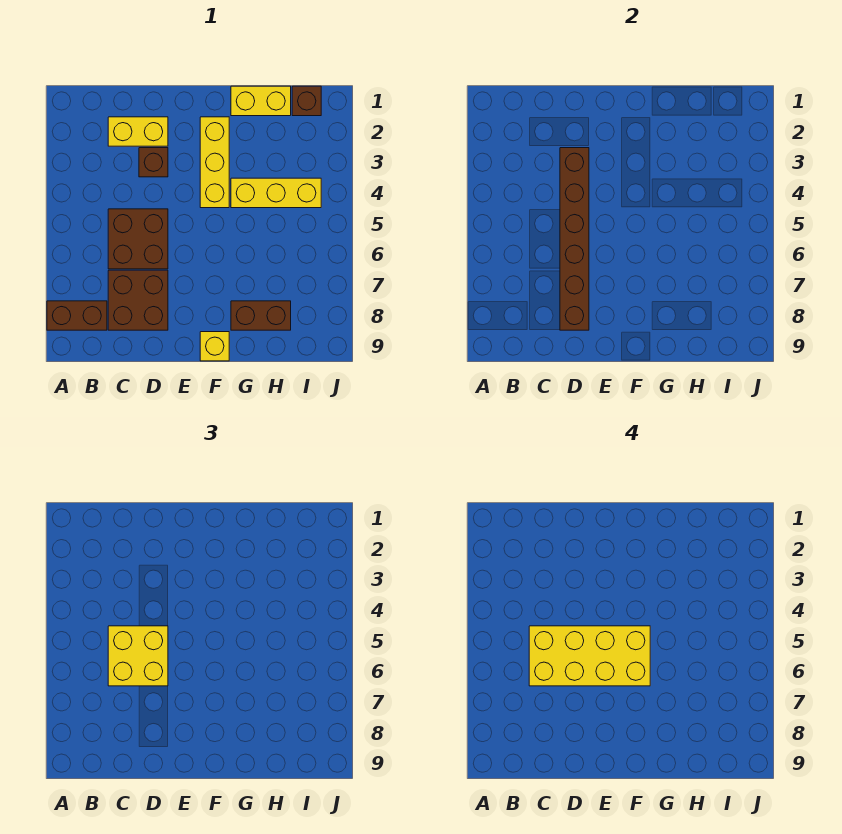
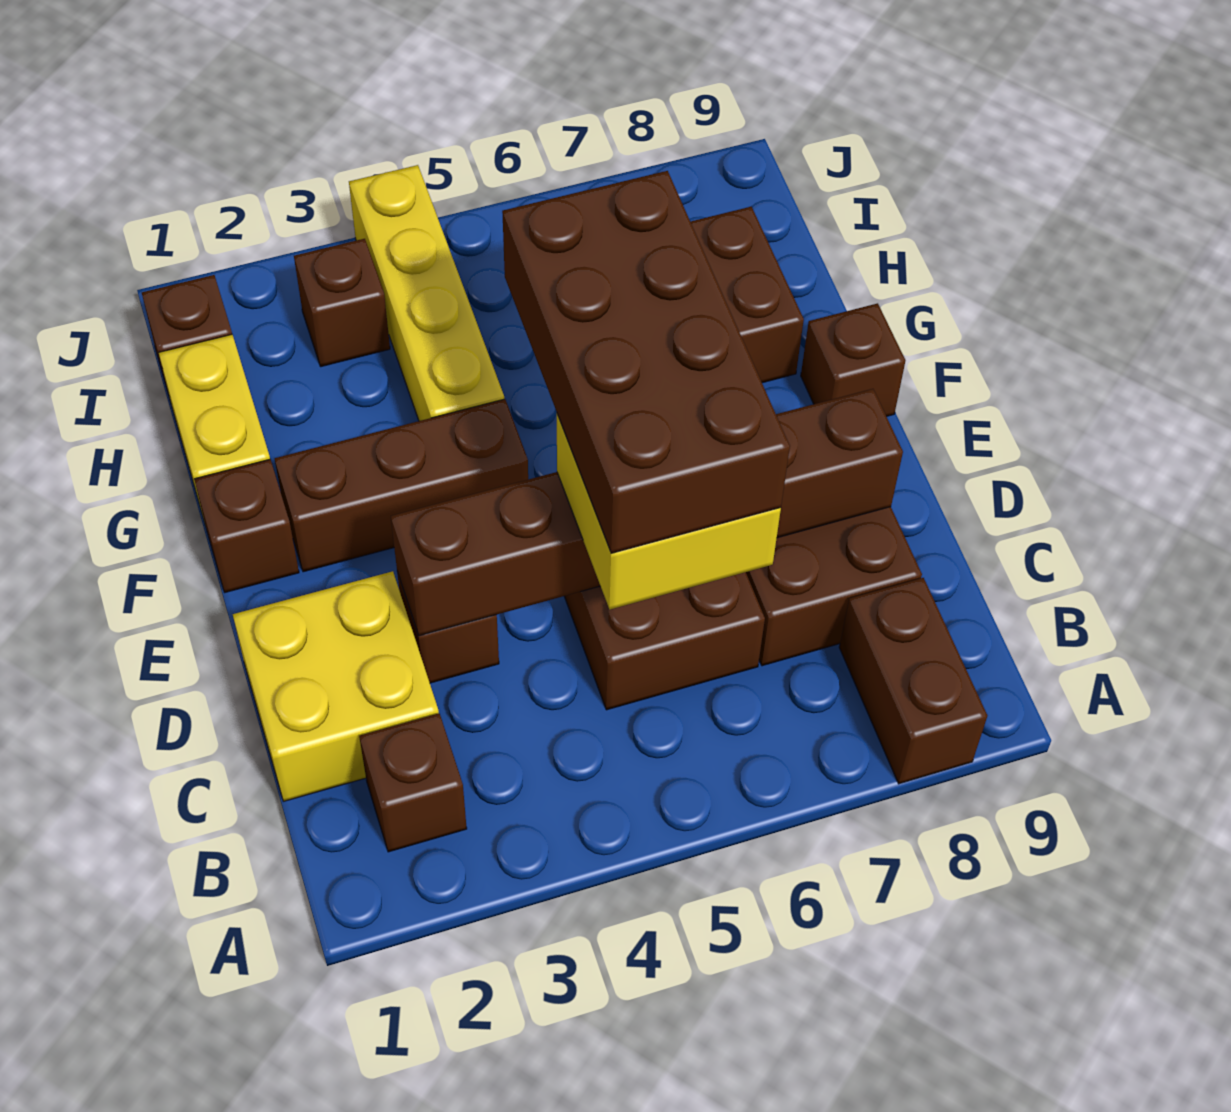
none -> brown brick B2 level 1
yellow brick C2:D2 level 1 -> yellow brick C1:D2 level 1
yellow brick C5:F6 level 4 -> brown brick C5:F6 level 4
none -> brown brick F1 level 1
yellow brick F2:F4 level 1 -> brown brick F2:F4 level 1
yellow brick F9 level 1 -> brown brick F9 level 1
yellow brick G4:I4 level 1 -> yellow brick G4:J4 level 1
none -> brown brick I3 level 1

